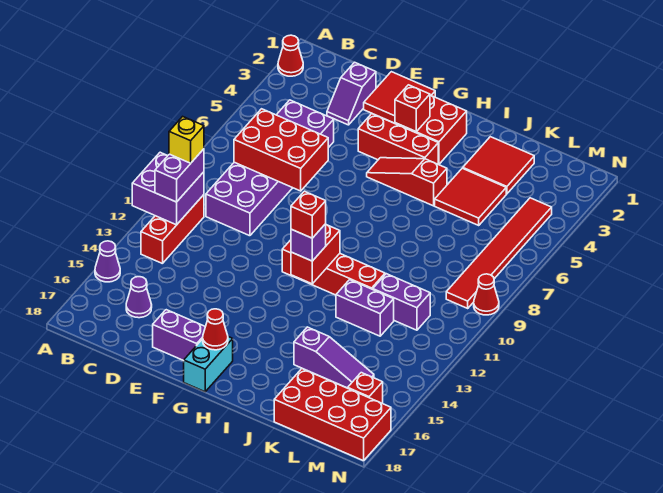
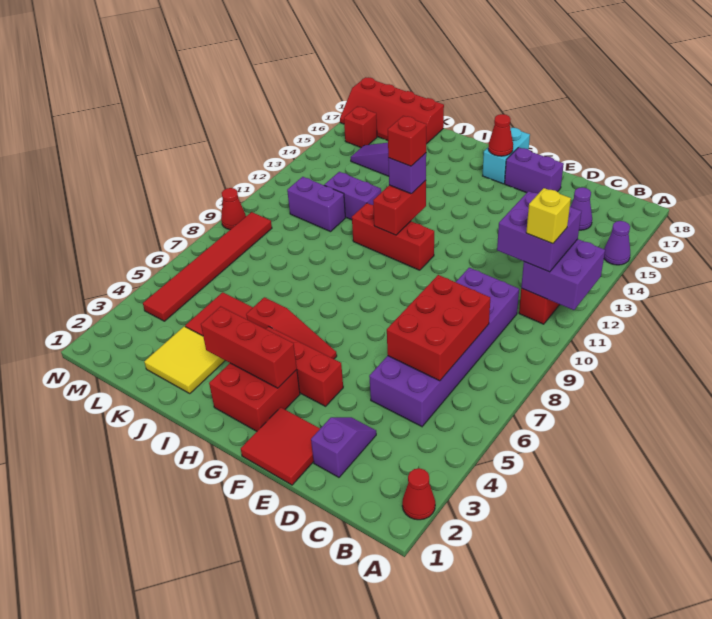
purple brick B11:B12 level 3 -> purple brick B11:C12 level 3
red brick C7:E8 level 2 -> red brick C6:D8 level 2
red brick G3 level 2 -> red brick G3:I3 level 2
red brick G11:J11 level 1 -> red brick G11:I11 level 1
red tile J2:K3 level 1 -> yellow tile J2:K3 level 1
red brick K17:N18 level 1 -> red slope K17:N18 level 1 top 18

